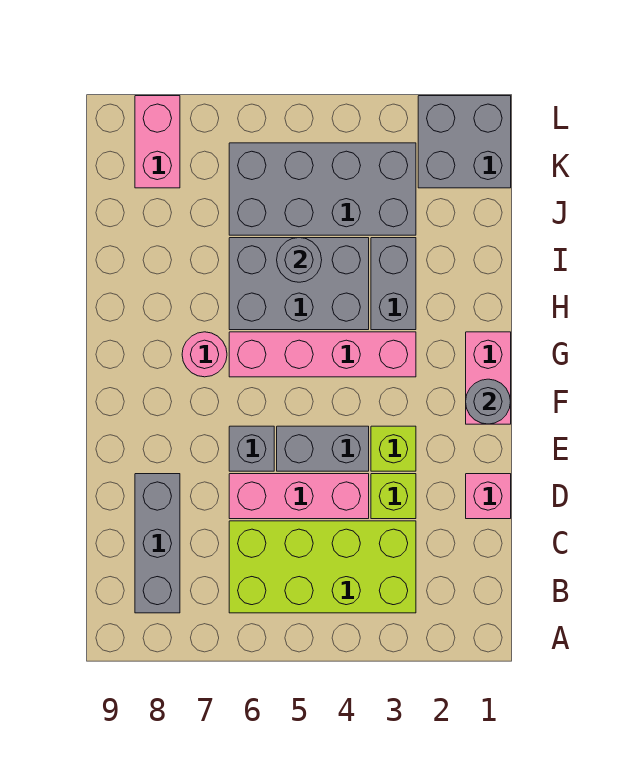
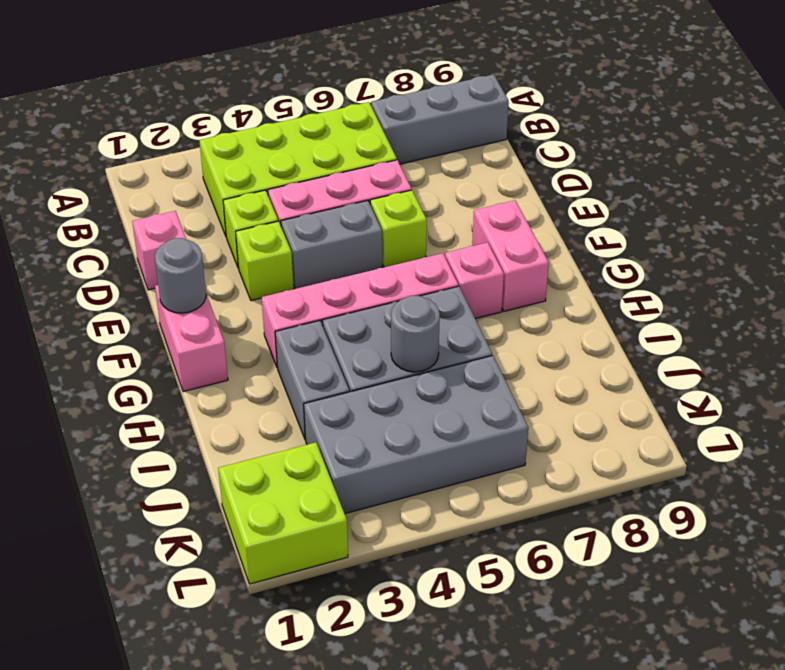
grey brick B8:D8 level 1 -> grey brick B7:B9 level 1
grey brick E6 level 1 -> lime brick E6 level 1
pink round brick G7 level 1 -> pink brick G7 level 1
grey brick K1:L2 level 1 -> lime brick K1:L2 level 1
pink brick K8:L8 level 1 -> pink brick F8:G8 level 1

